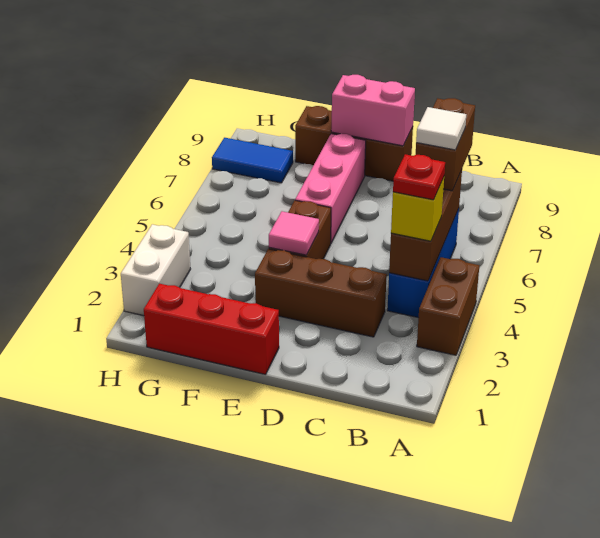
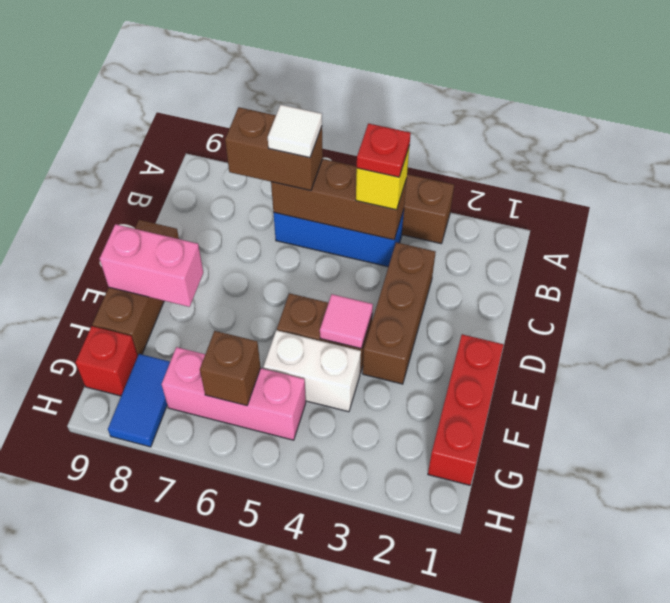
pink brick D9:E9 level 2 -> pink brick E8:E9 level 2
pink brick E6:E8 level 1 -> pink brick G5:G7 level 1
none -> brown brick G6 level 2
none -> red brick G9 level 1
white brick H2:H3 level 1 -> white brick F4:F5 level 1

